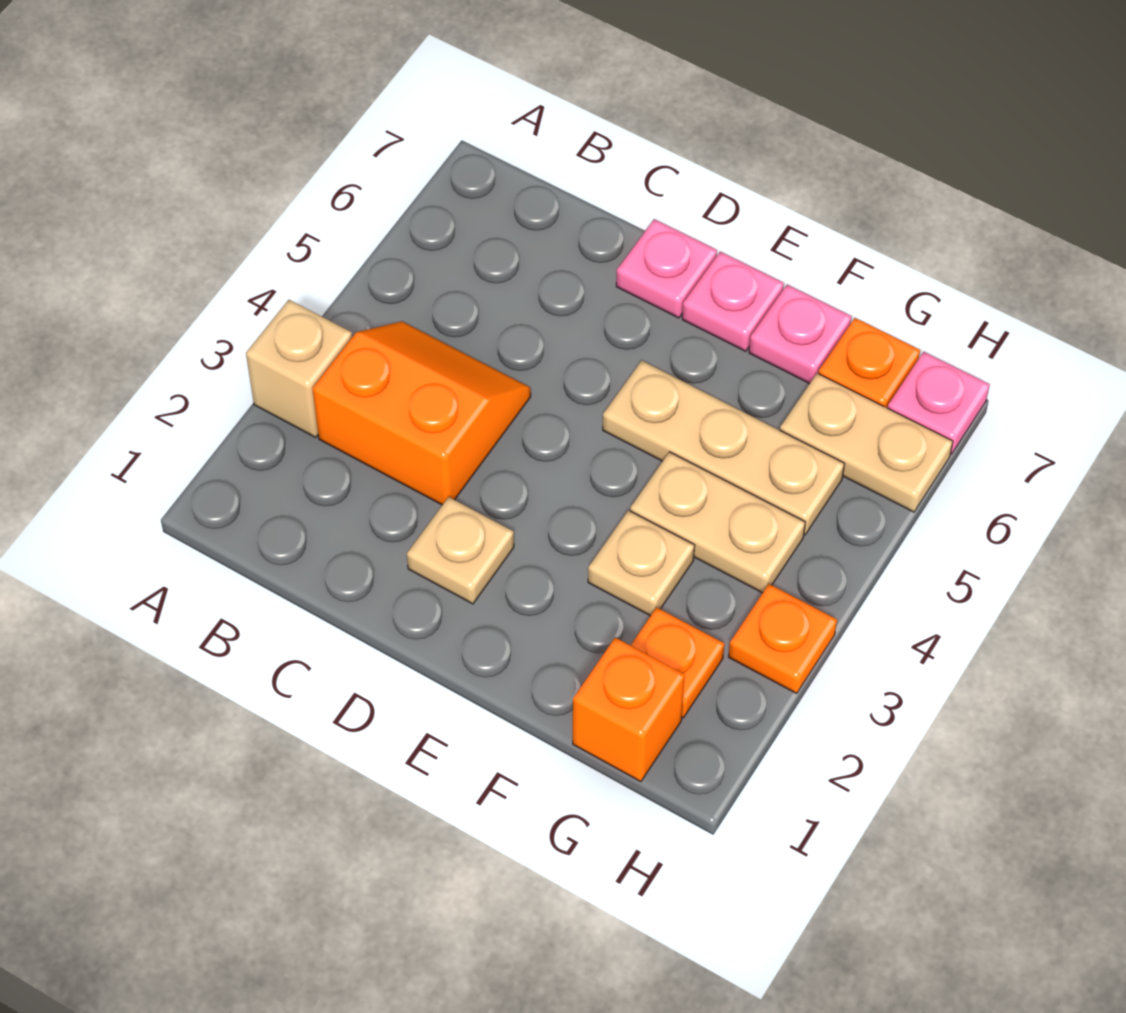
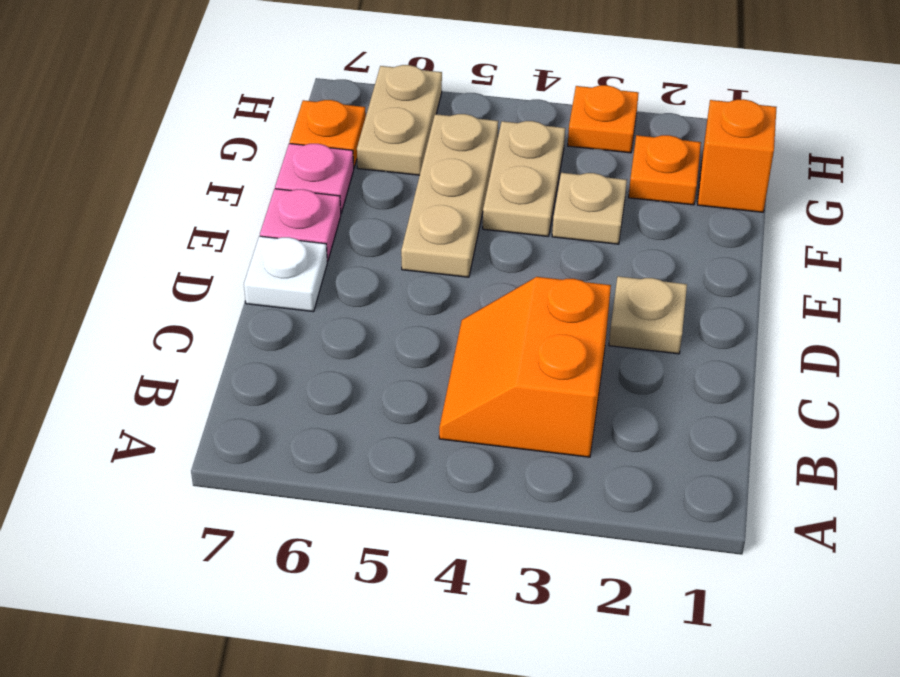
tan brick A3 level 1 -> none
pink plate D7 level 1 -> white plate D7 level 1
pink plate H7 level 1 -> none

